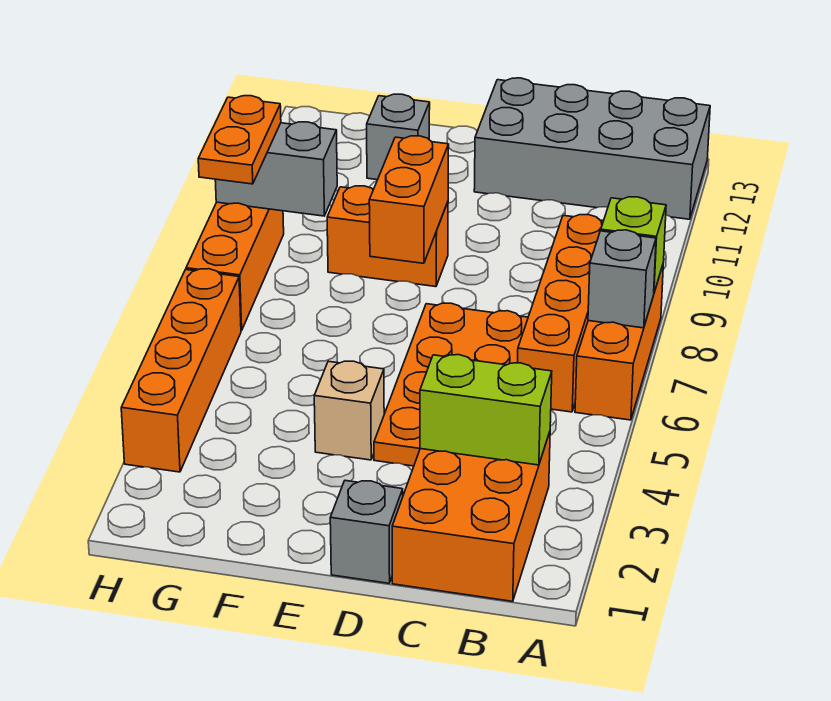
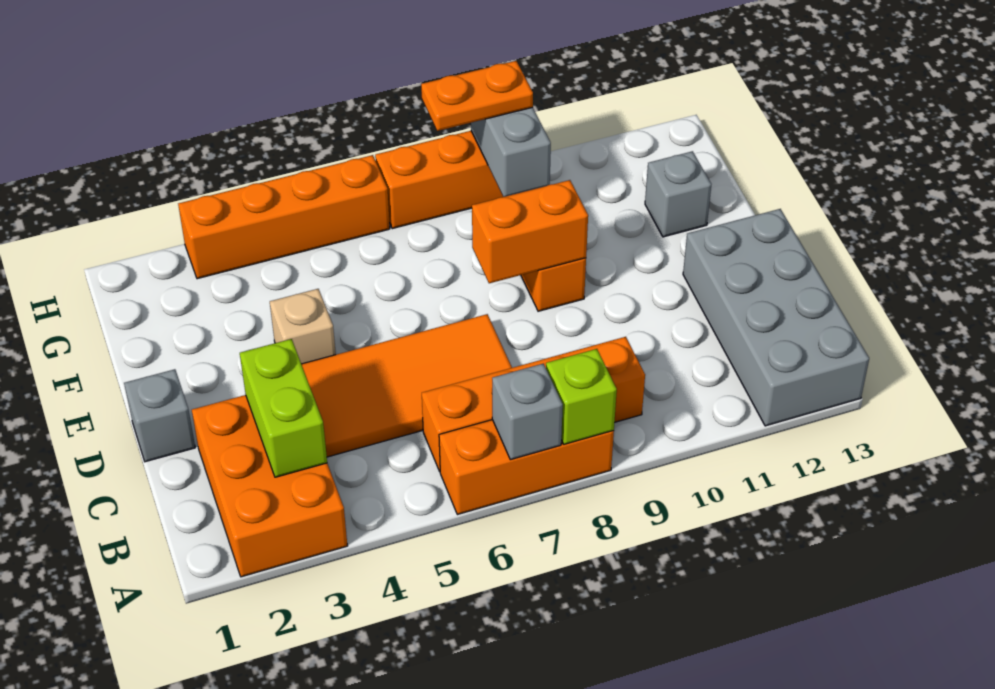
orange brick B1:C3 level 1 -> orange brick A2:C3 level 1
orange plate C4:D7 level 1 -> orange tile C4:D7 level 1

